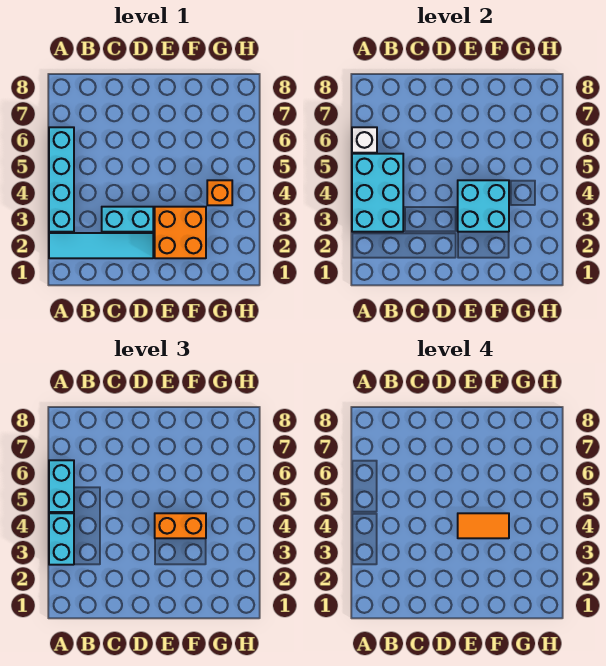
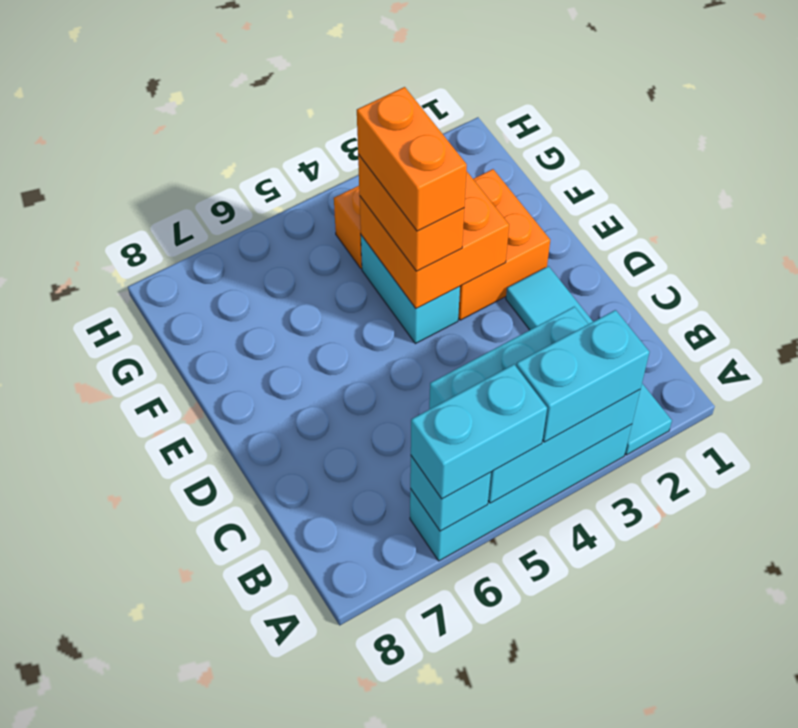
white brick A6 level 2 -> cyan brick A6 level 2
cyan brick C3:D3 level 1 -> cyan brick E4:F4 level 1
cyan brick E3:F4 level 2 -> orange brick E3:F4 level 2
orange tile E4:F4 level 4 -> orange brick E4:F4 level 4

